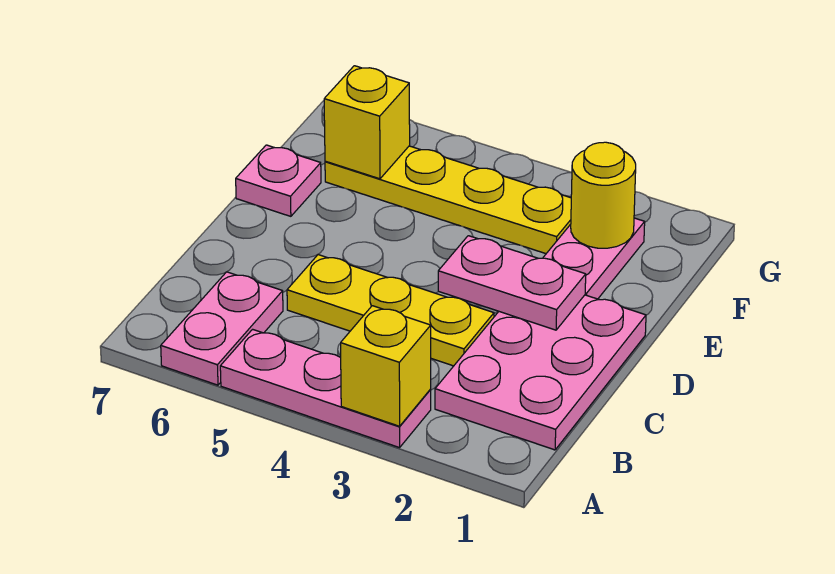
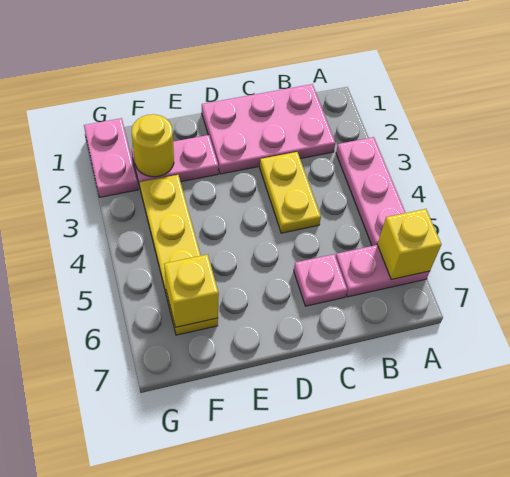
yellow brick A3 level 2 -> yellow brick A6 level 2
yellow plate C3:C5 level 1 -> yellow plate C3:C4 level 1
pink plate D2:D3 level 2 -> pink plate G1:G2 level 1
pink plate E7 level 1 -> pink plate C6 level 1

